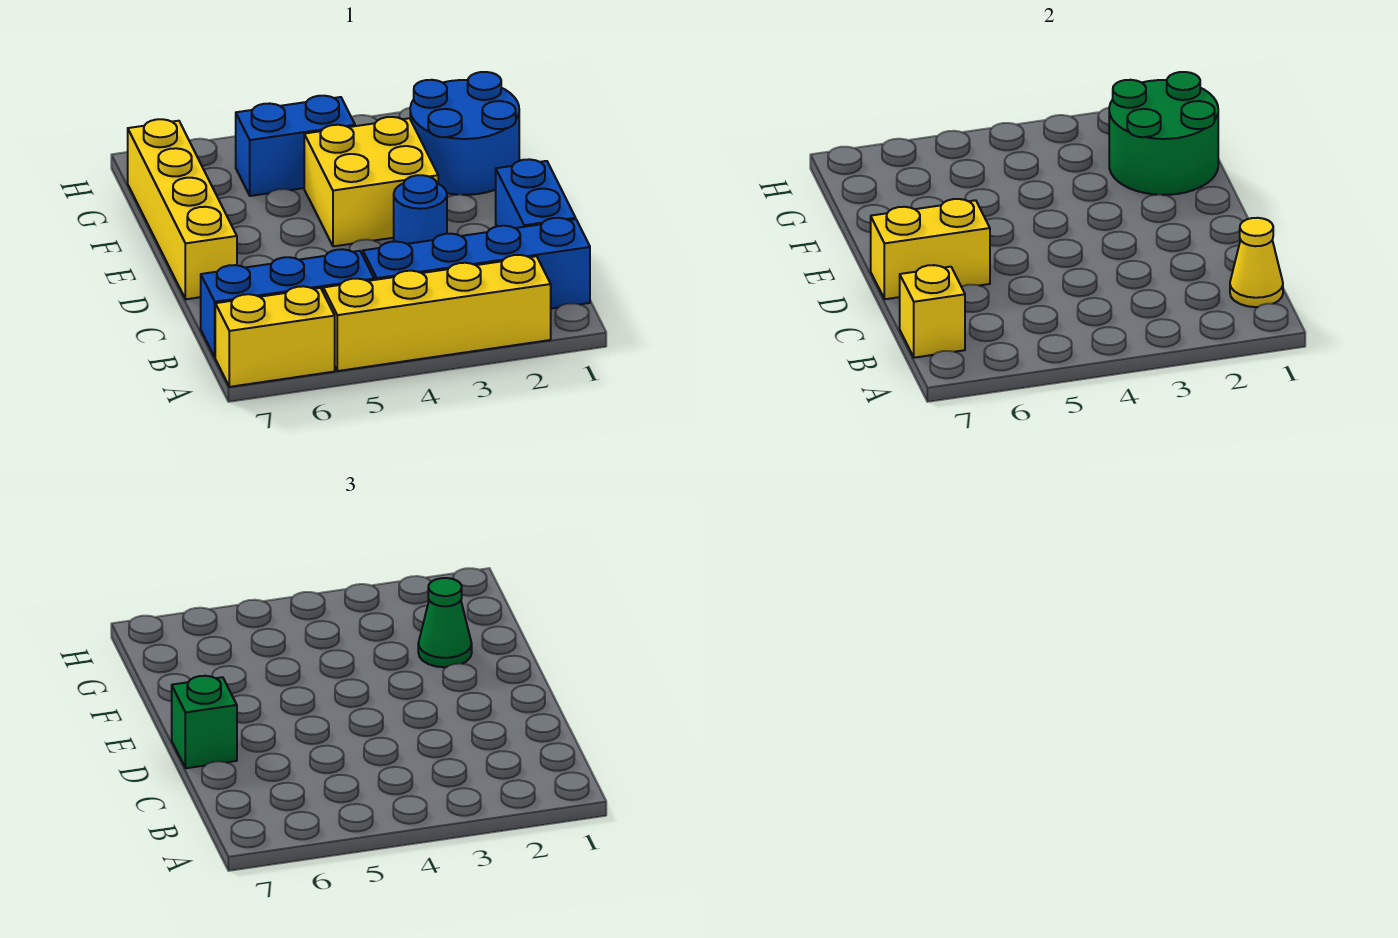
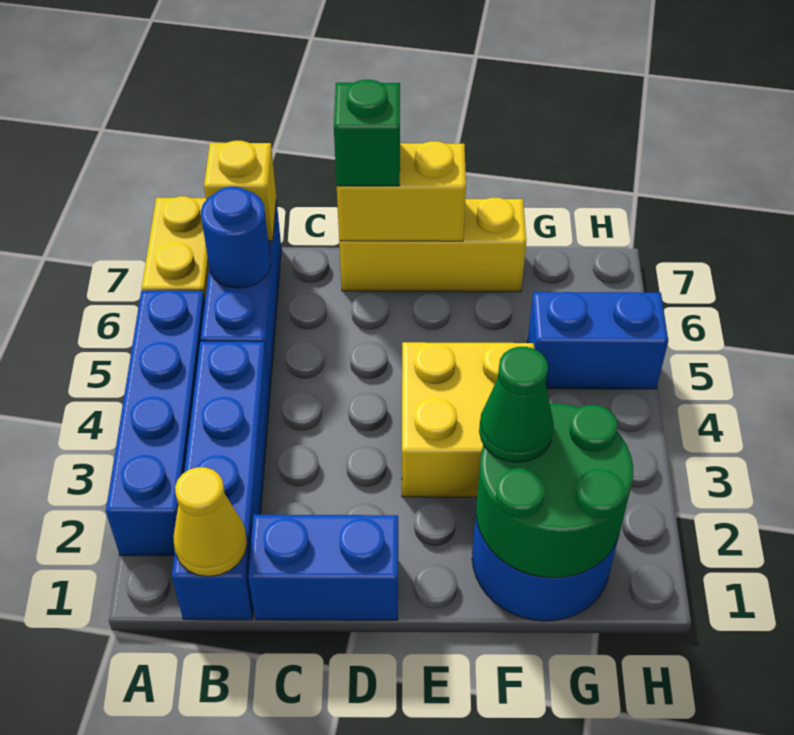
yellow brick A2:A5 level 1 -> blue brick A2:A5 level 1
blue round brick D3 level 1 -> blue round brick B6 level 2
yellow brick D6:D7 level 2 -> yellow brick D7:E7 level 2
yellow brick D7:G7 level 1 -> yellow brick D7:F7 level 1
blue brick G4:G5 level 1 -> blue brick G5:H5 level 1

